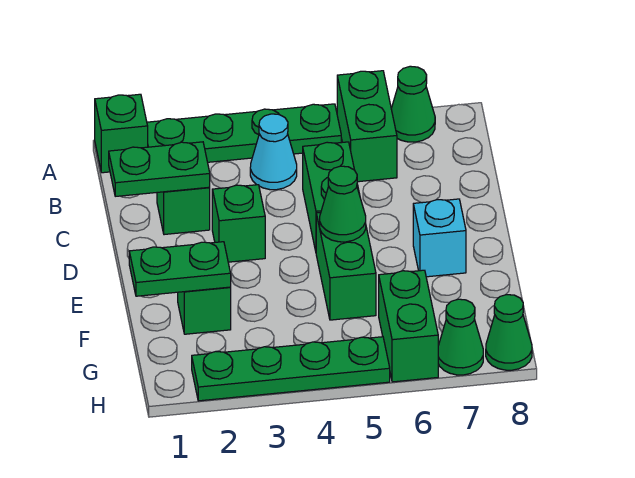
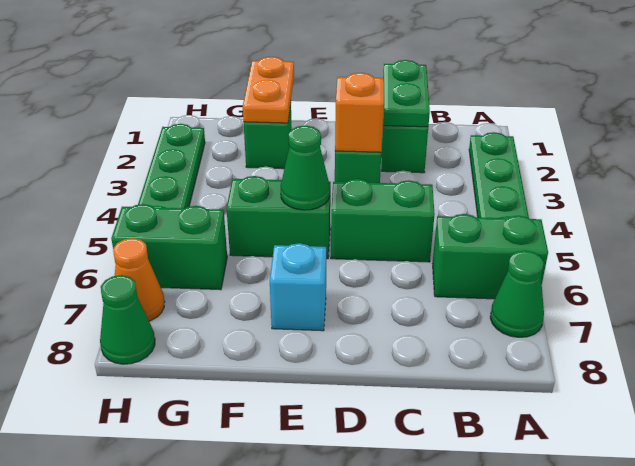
green brick A1 level 1 -> none
cyan cone B4 level 1 -> none
none -> orange brick D3 level 2
green plate F1:F2 level 2 -> orange plate F1:F2 level 2
green cone H7 level 1 -> orange cone H7 level 1

